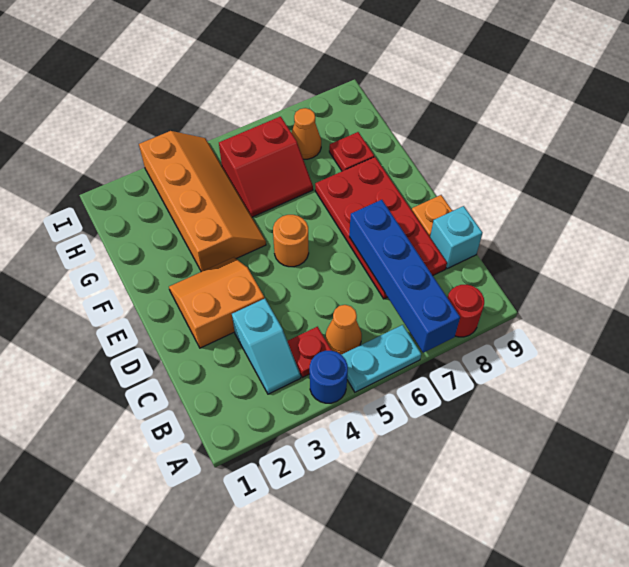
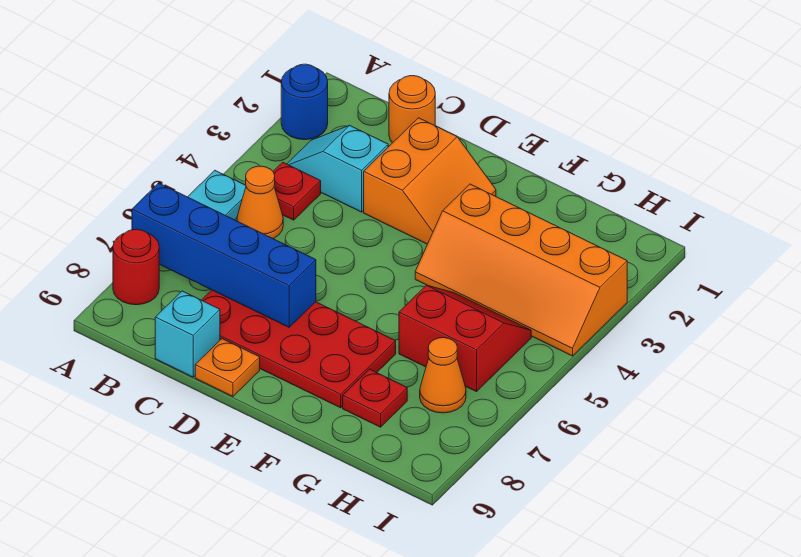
blue round brick A4 level 1 -> blue round brick A2 level 1
orange round brick E5 level 1 -> orange round brick C1 level 1
red slope G5:H6 level 1 top H -> red slope G5:H6 level 1 top 6

